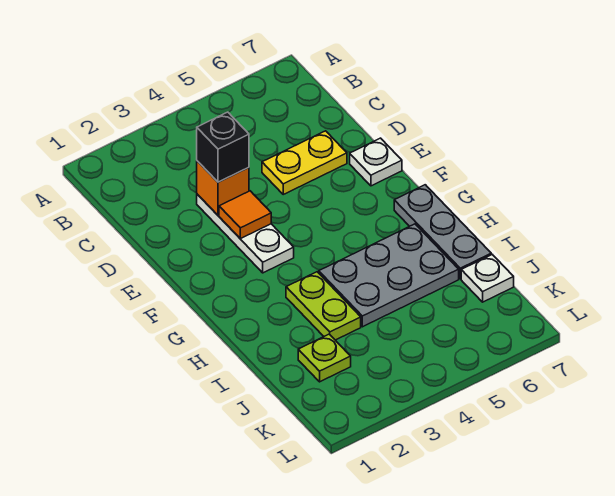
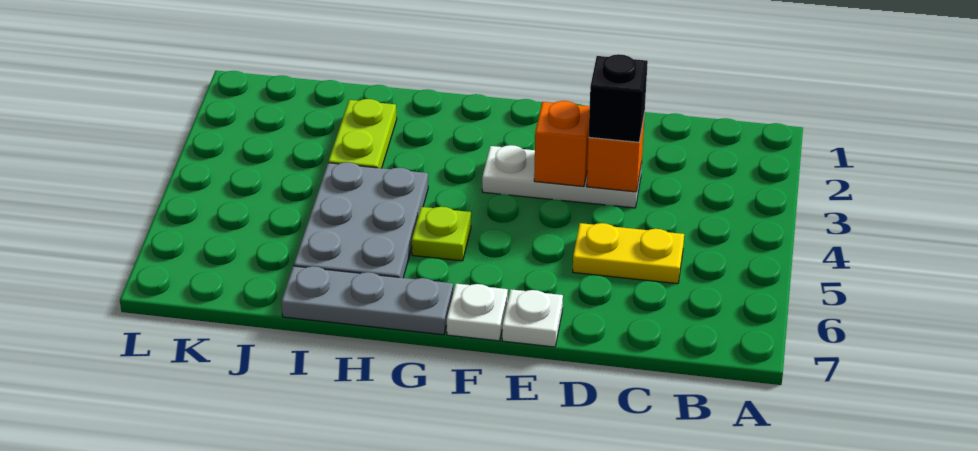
yellow plate D5:D6 level 1 -> yellow plate C5:D5 level 1
orange tile E3 level 2 -> orange brick E3 level 2
lime plate H3:I3 level 1 -> lime plate I2:I3 level 1
lime plate J2 level 1 -> lime plate G5 level 1
white plate J7 level 1 -> white plate F7 level 1

